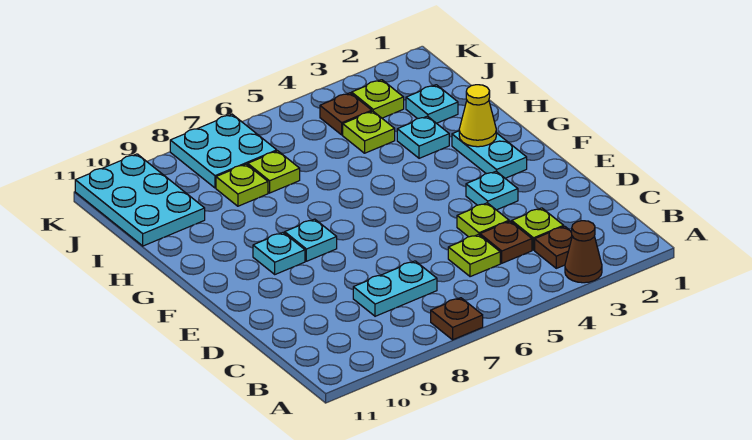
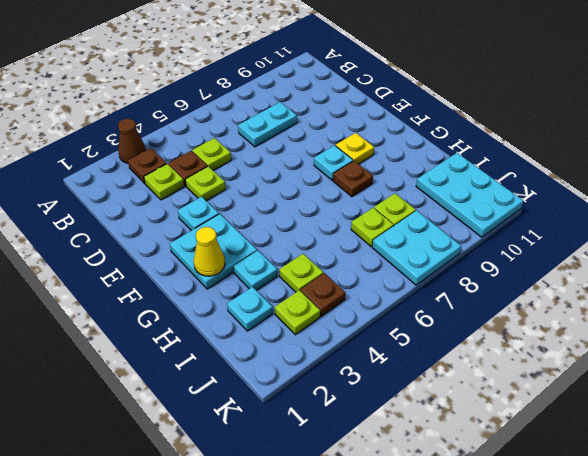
brown plate A7 level 1 -> brown plate G8 level 1
cyan plate F2:G2 level 1 -> cyan plate F2:G3 level 1
cyan plate F9 level 1 -> yellow plate F9 level 1

